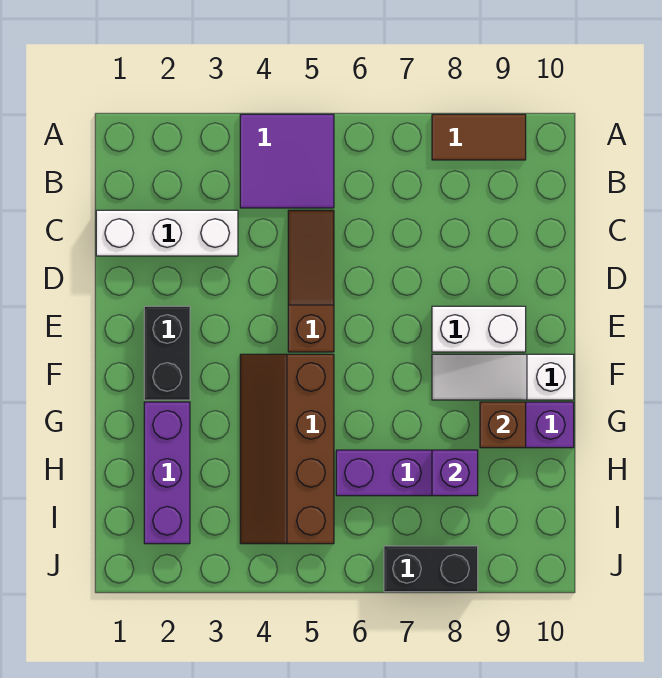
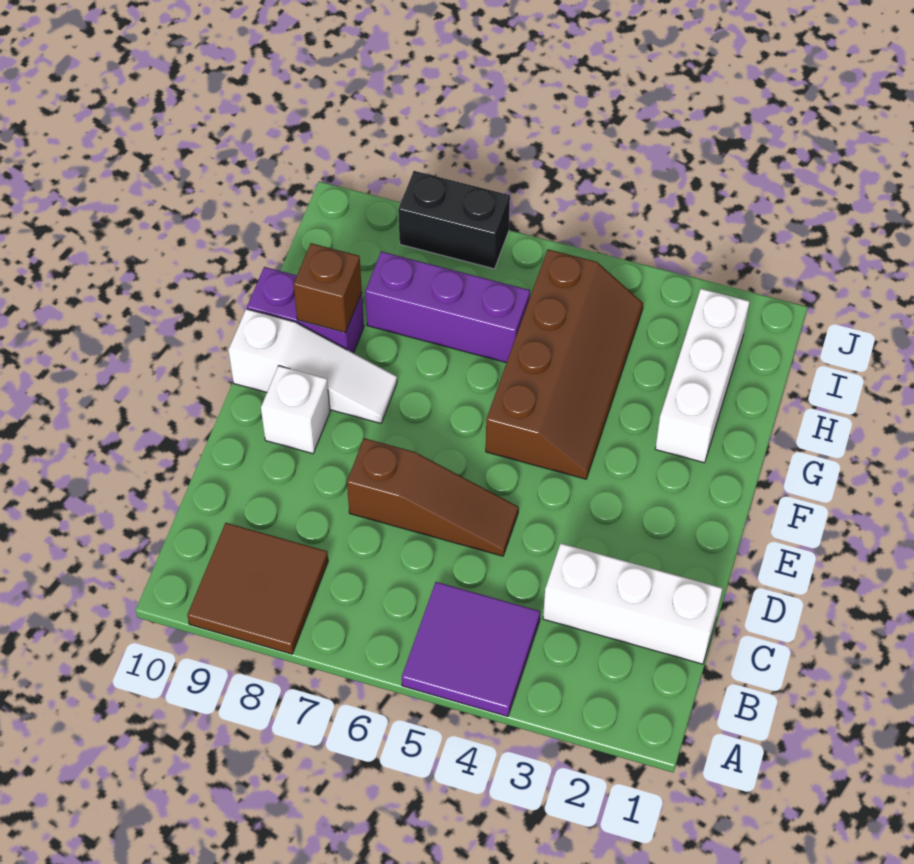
brown tile A8:A9 level 1 -> brown tile A8:B9 level 1
brown slope C5:E5 level 1 top E -> brown slope D5:D7 level 1 top 7
black brick E2:F2 level 1 -> none
white brick E8:E9 level 1 -> white brick E9 level 1
purple brick G2:I2 level 1 -> white brick G2:I2 level 1
purple brick H8 level 2 -> none

